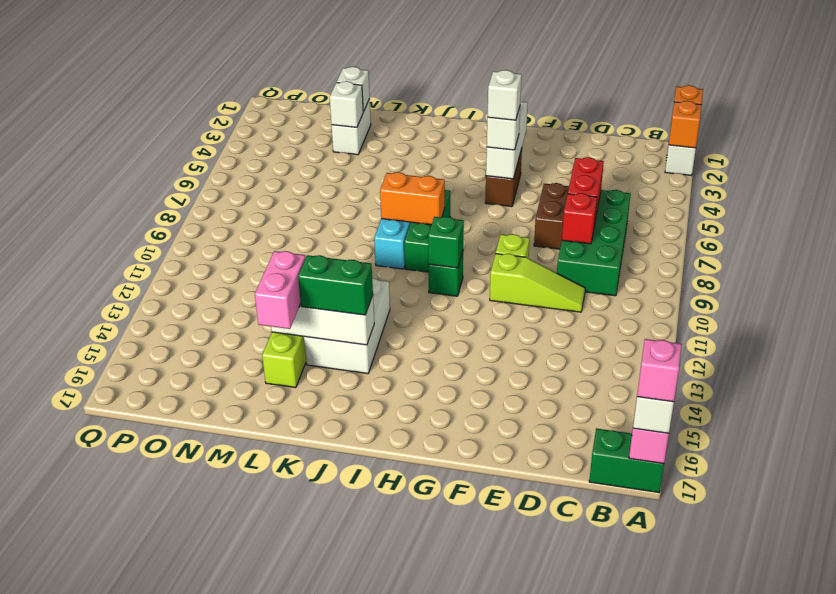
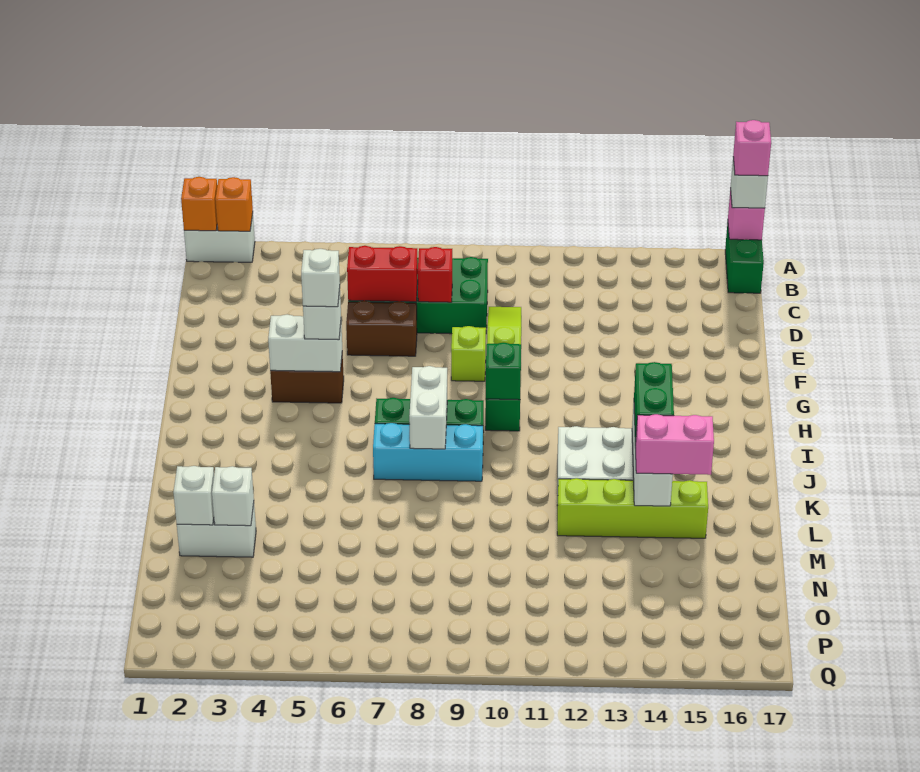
white brick G3:G5 level 2 -> white brick G4:G5 level 2
orange brick I8:J8 level 2 -> white brick I8:J8 level 2

